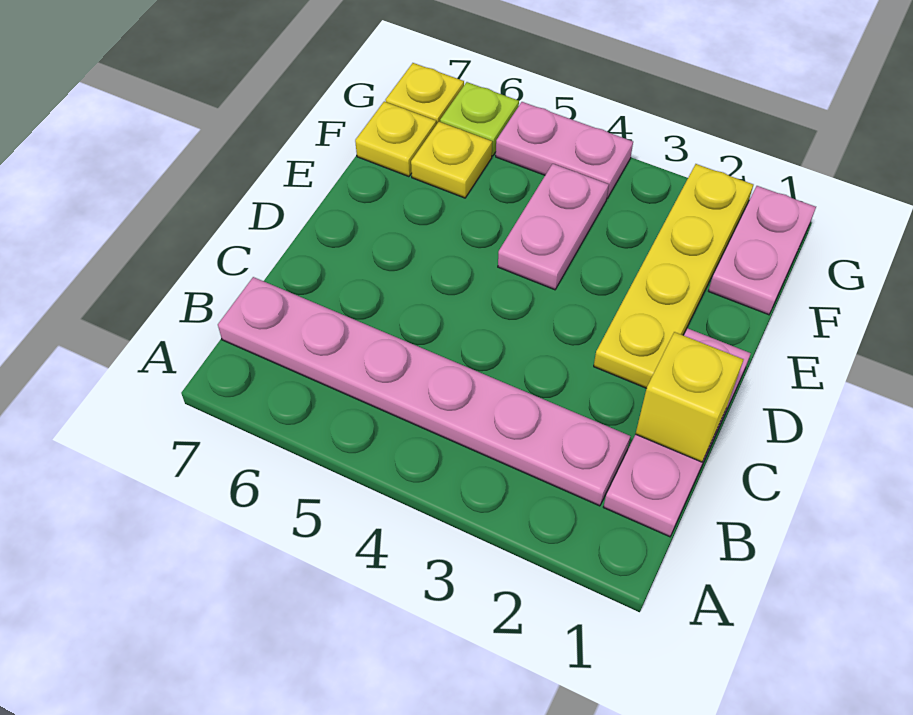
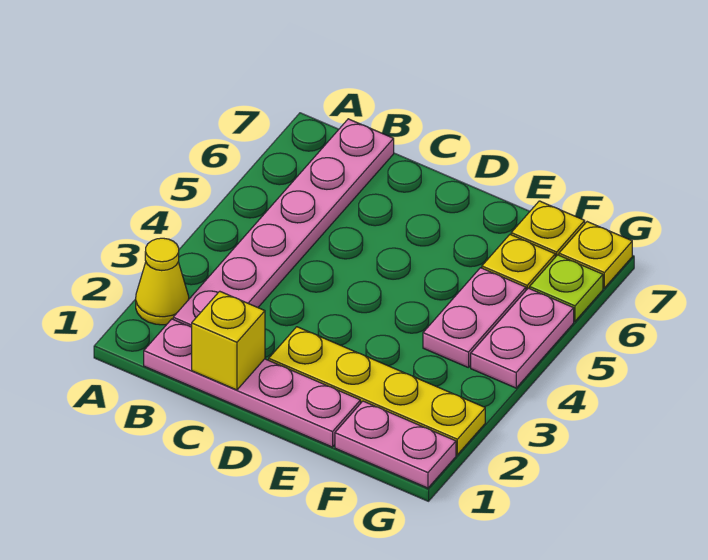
none -> yellow cone A2 level 1
pink plate B1:D1 level 1 -> pink plate B1:E1 level 1
pink plate E4:F4 level 1 -> pink plate F4:F5 level 1

